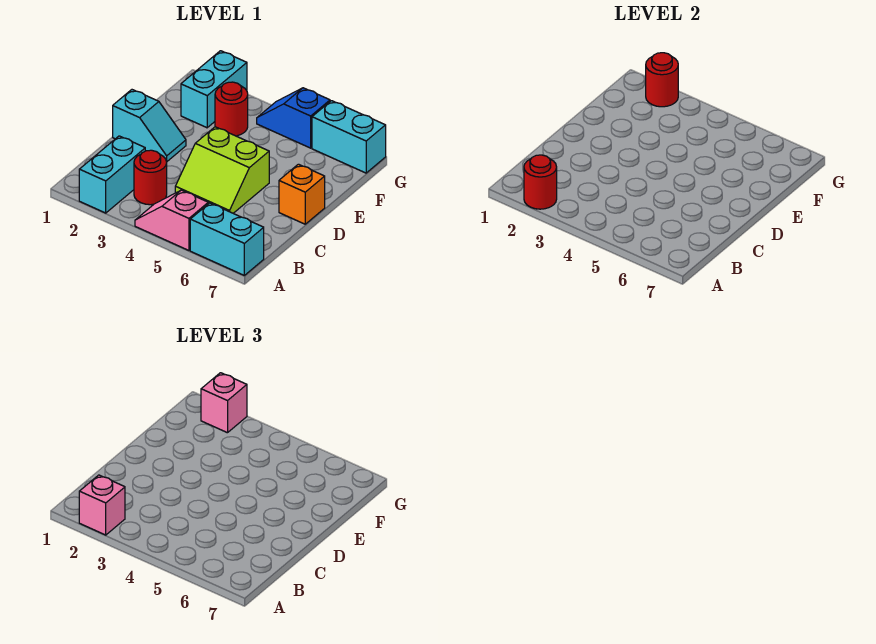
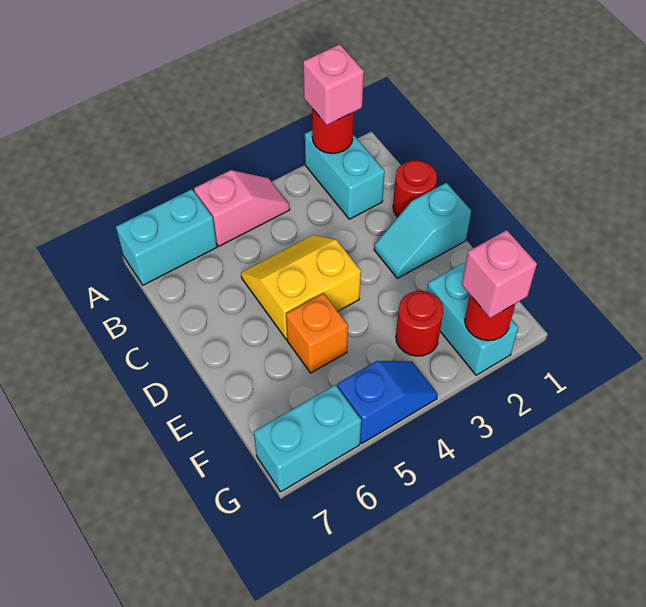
red round brick B3 level 1 -> red round brick C1 level 1
lime slope C4:D5 level 1 top D -> yellow slope C4:D5 level 1 top D
orange brick D7 level 1 -> orange brick E5 level 1

